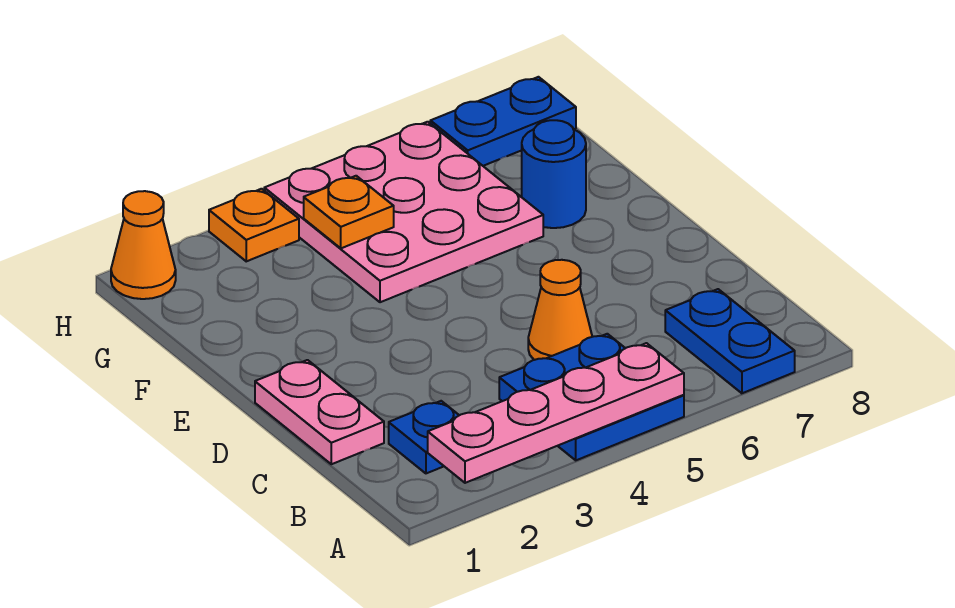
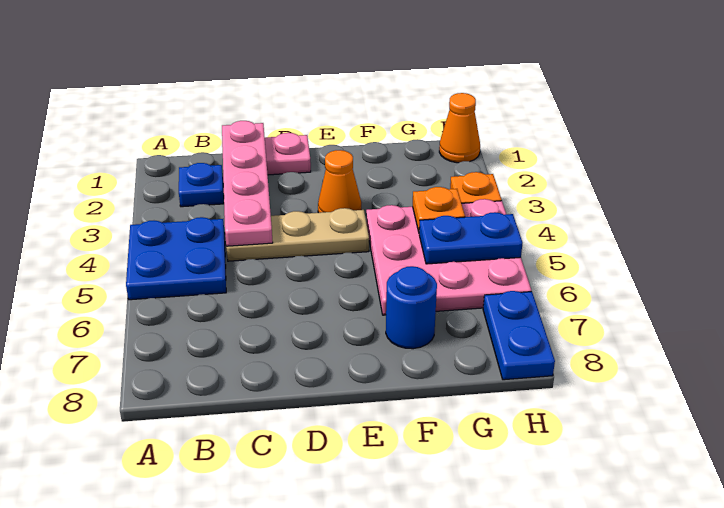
pink plate A2:A5 level 2 -> pink plate C1:C4 level 2
blue plate A7:B7 level 1 -> blue plate G5:H5 level 2
none -> tan plate C4:E4 level 1
orange cone C5 level 1 -> orange cone E3 level 1

